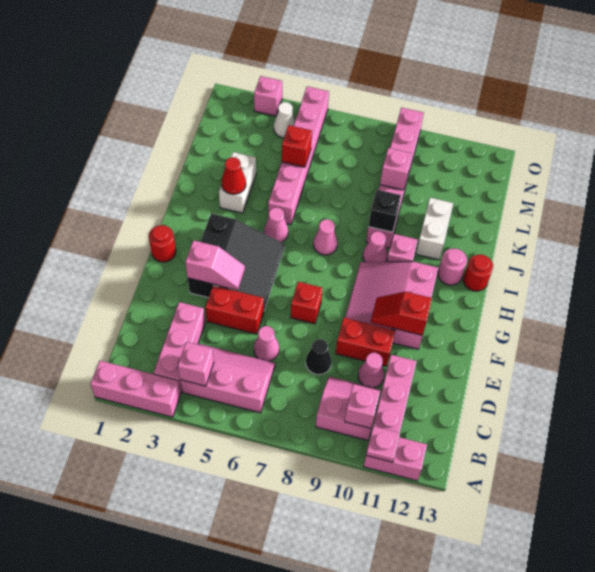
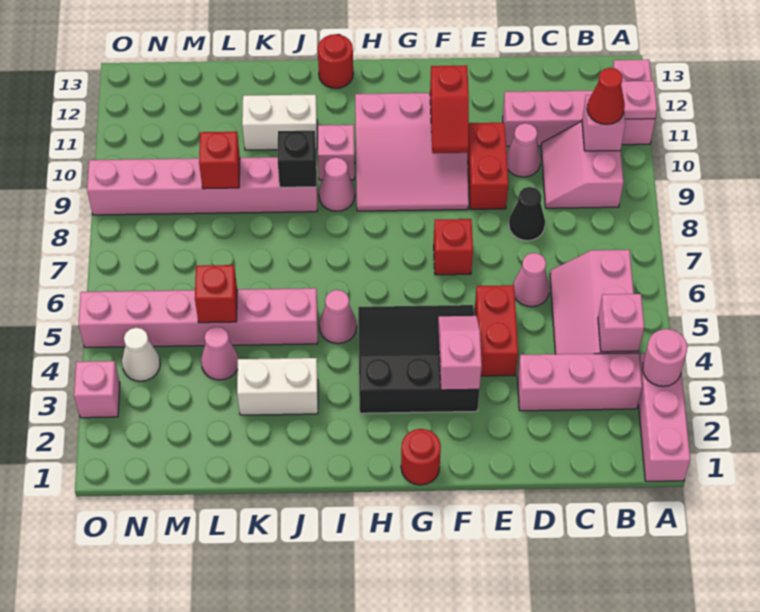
pink cone I7 level 1 -> pink cone L4 level 1
pink round brick I12 level 1 -> pink round brick A3 level 2
red cone J3 level 2 -> red cone B10 level 3
pink brick L9 level 2 -> red brick L9 level 2

